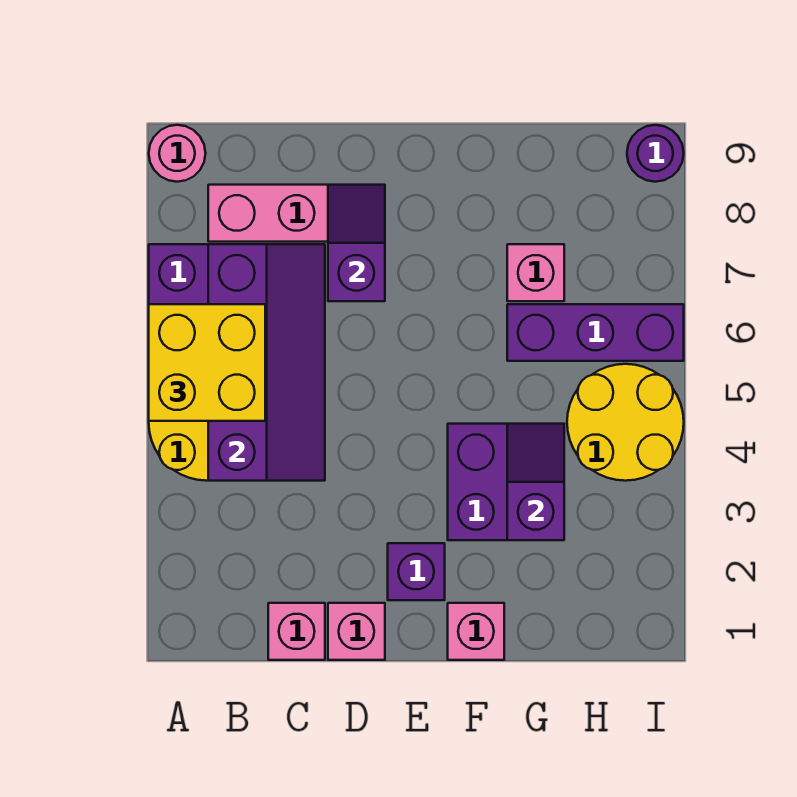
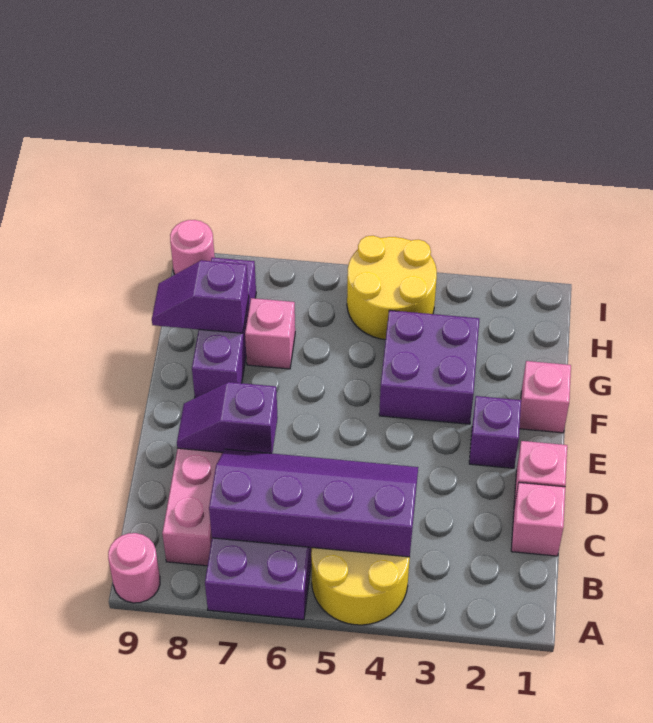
yellow brick A5:B6 level 3 -> none
purple slope G3:G4 level 2 top 3 -> purple slope G8:G9 level 2 top 8
purple brick G6:I6 level 1 -> purple brick F8:H8 level 1
purple round brick I9 level 1 -> pink round brick I9 level 1

